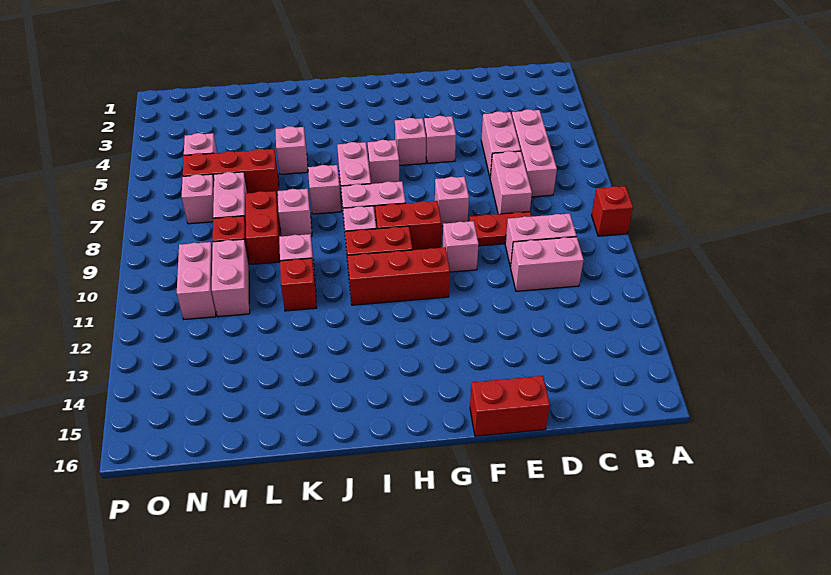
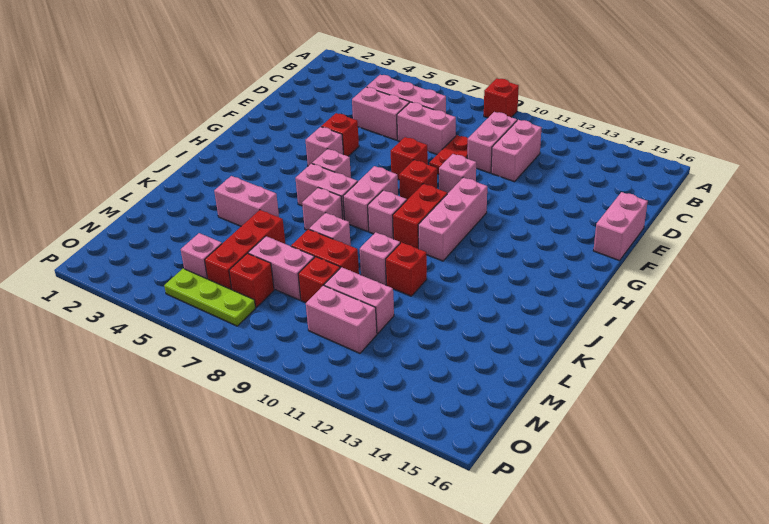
red brick E16:F16 level 1 -> pink brick E16:F16 level 1
pink brick F5 level 1 -> red brick F5 level 1
pink brick F8 level 1 -> red brick F8 level 1
red brick G9:H9 level 1 -> red brick G9 level 1
red brick G11:I11 level 1 -> pink brick G11:I11 level 1
pink brick K5 level 1 -> pink brick K4:K5 level 1
pink brick N7 level 1 -> red brick N7 level 1
none -> lime plate O5:O7 level 1

